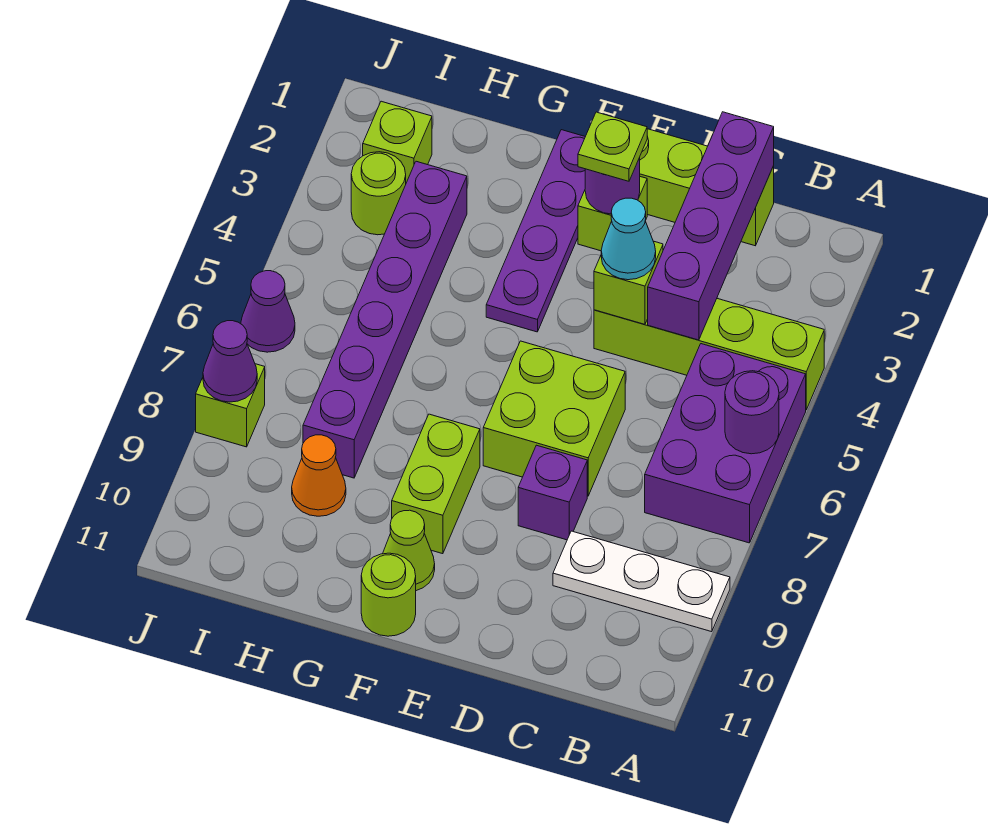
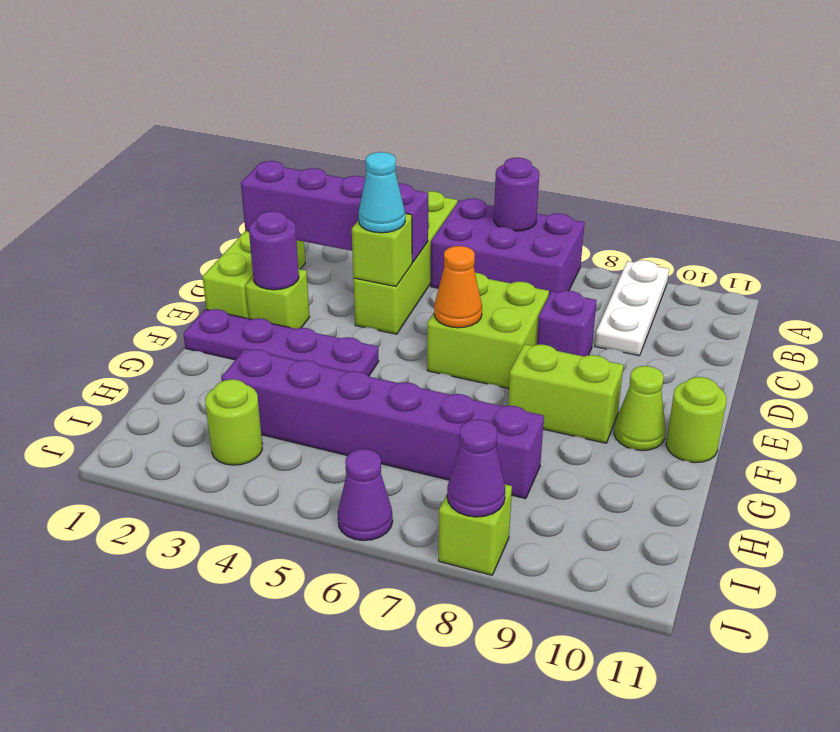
lime plate E2 level 3 -> none
orange cone H9 level 1 -> orange cone E6 level 2
lime brick I2 level 1 -> none

